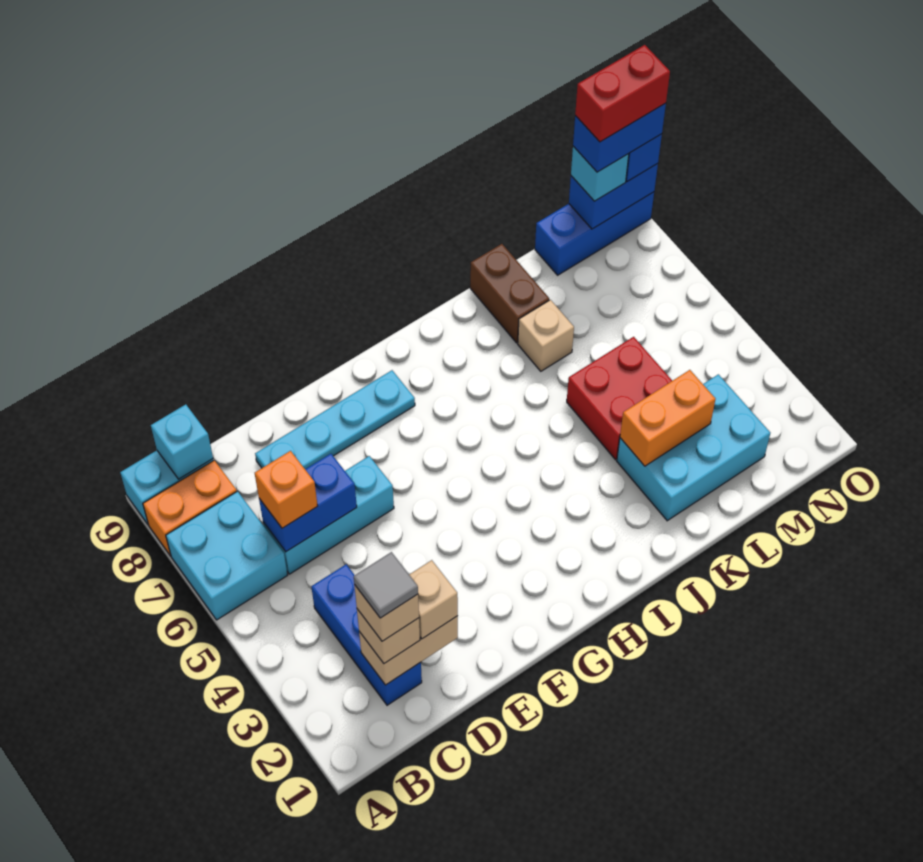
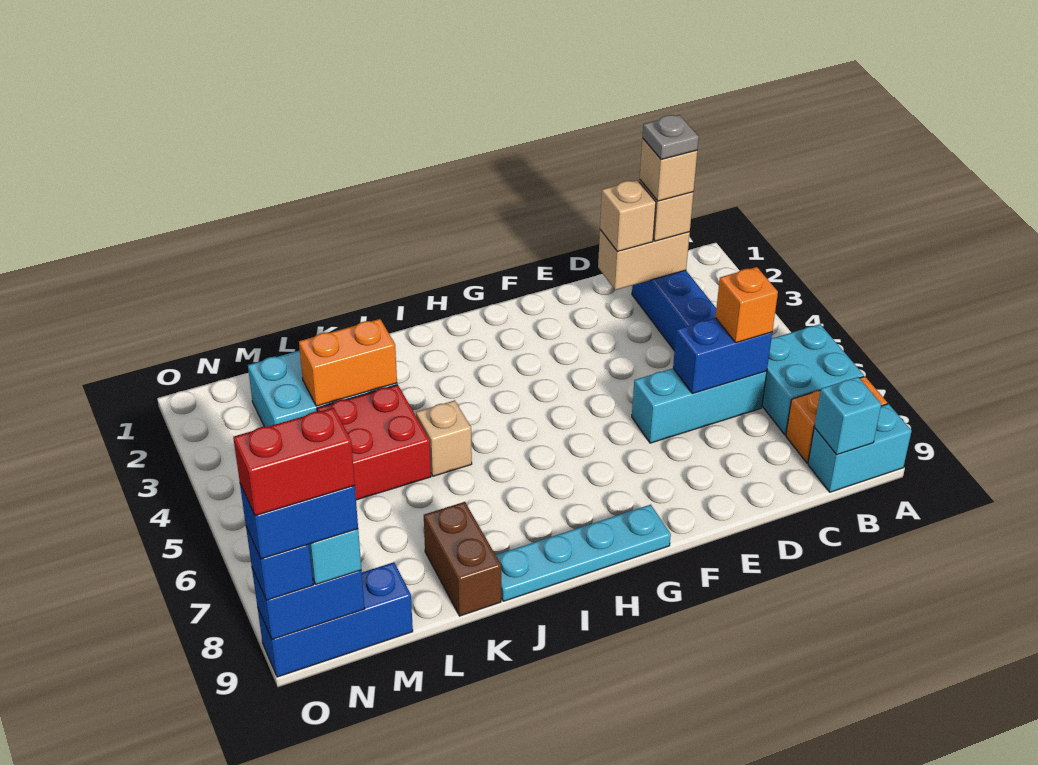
grey tile C2 level 5 -> grey plate C2 level 5
cyan plate D8:G8 level 1 -> cyan plate G9:J9 level 1
tan brick K7 level 1 -> tan brick J5 level 1

